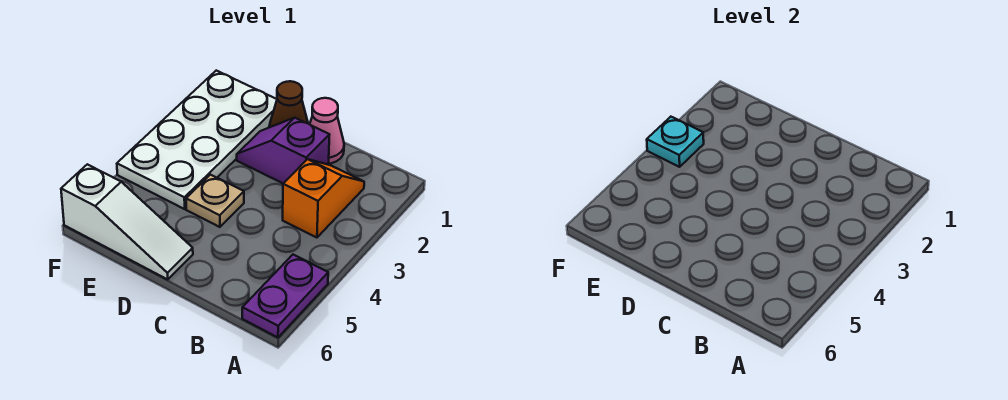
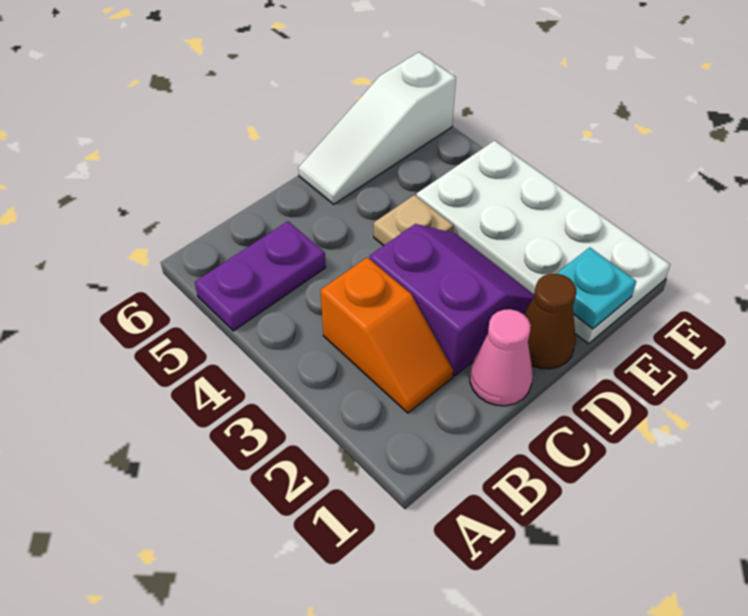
purple plate A5:A6 level 1 -> purple plate A5:B5 level 1
purple slope C2:D2 level 1 top C -> purple slope C2:D3 level 1 top C
cyan plate F3 level 2 -> cyan plate E1 level 2

